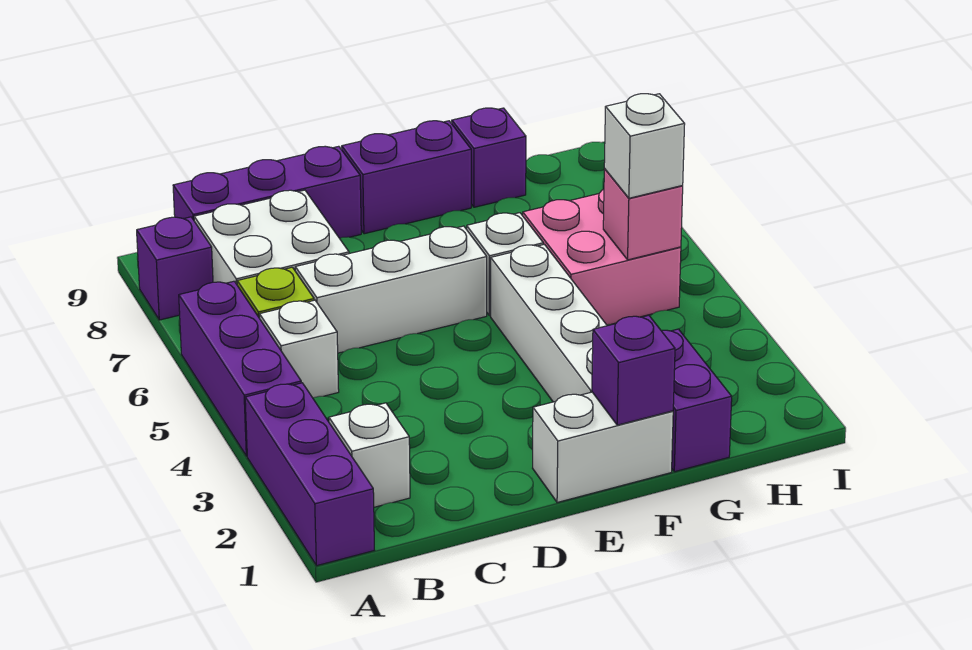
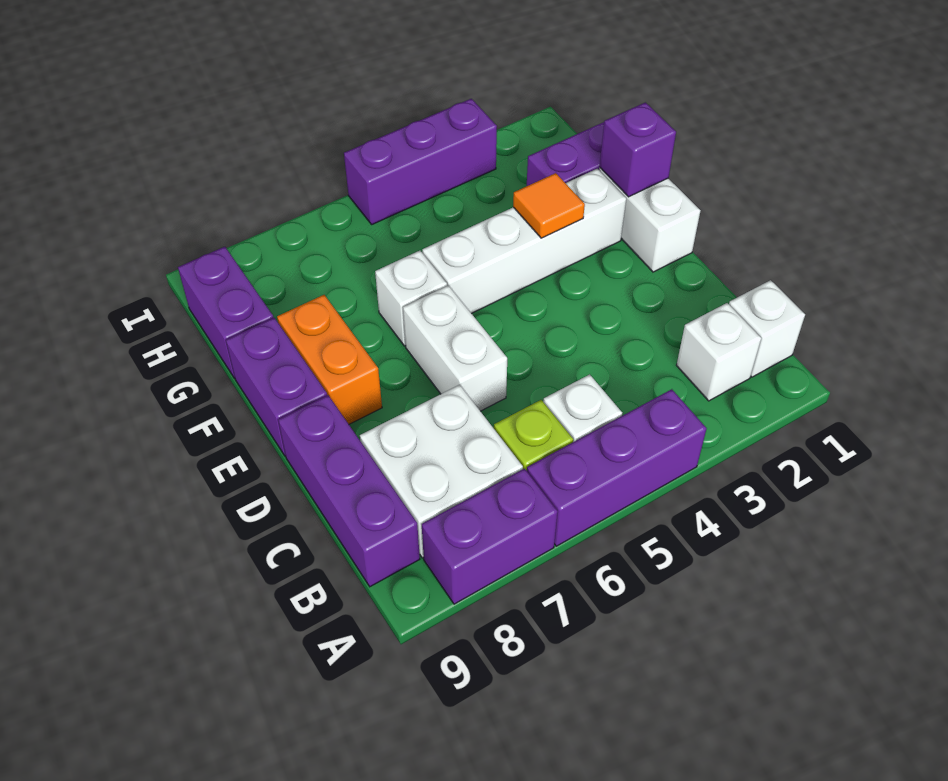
purple brick A1:A3 level 1 -> purple brick I3:I5 level 1
purple brick A8 level 1 -> purple brick A7:A8 level 1
white brick C6:E6 level 1 -> white brick D6:E6 level 1
none -> orange brick E8:F8 level 1
none -> orange tile F3 level 2
pink brick G5:H6 level 1 -> none
purple brick G9 level 1 -> purple brick G9:H9 level 1
pink brick H5 level 2 -> none
white brick H5 level 3 -> white brick B1 level 1

